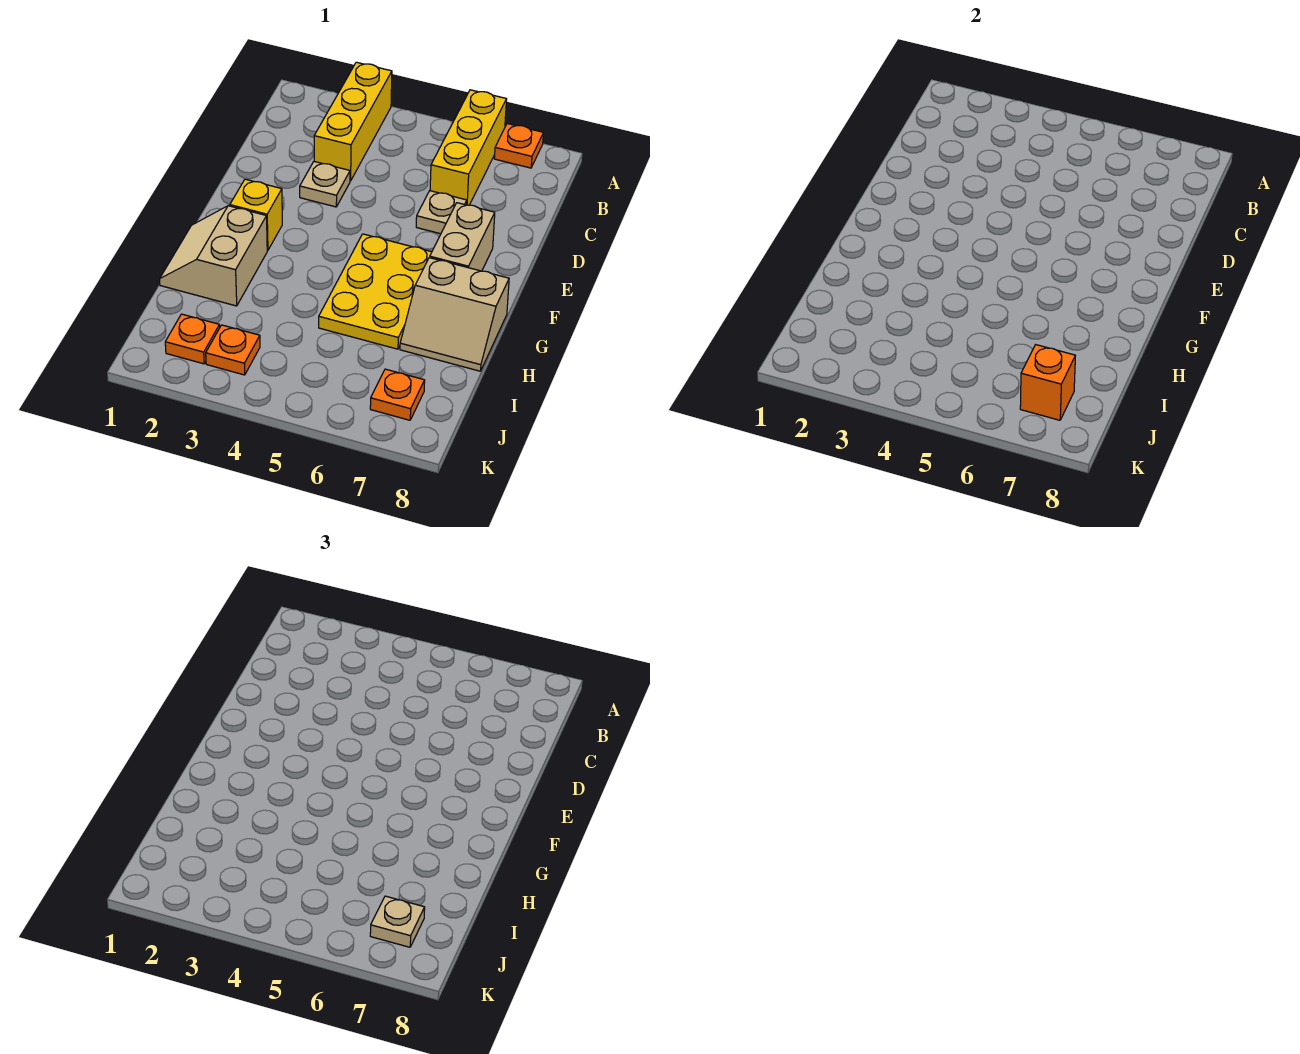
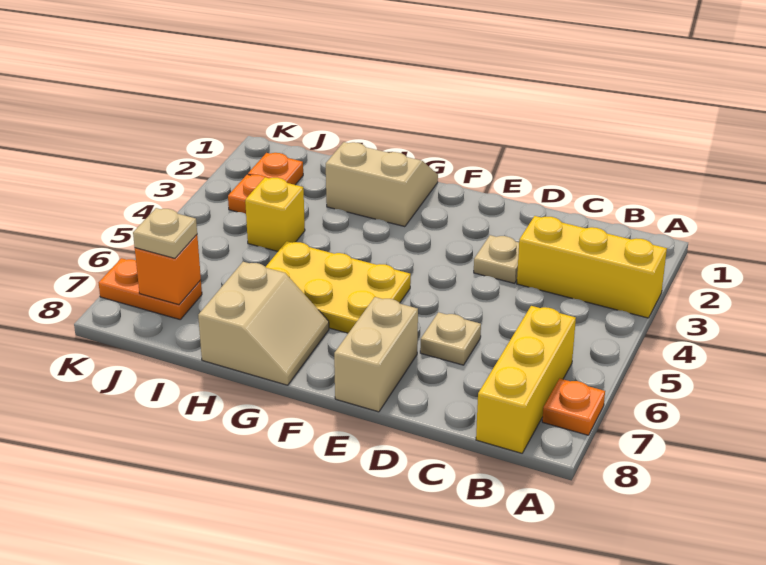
yellow brick A6:C6 level 1 -> yellow brick B6:B8 level 1
tan brick E7:F7 level 1 -> tan brick E7:E8 level 1
yellow brick F2 level 1 -> yellow brick I4 level 1
tan slope G7:H8 level 1 top G -> tan slope G7:H8 level 1 top H
orange plate J7 level 1 -> orange plate J7:K7 level 1

